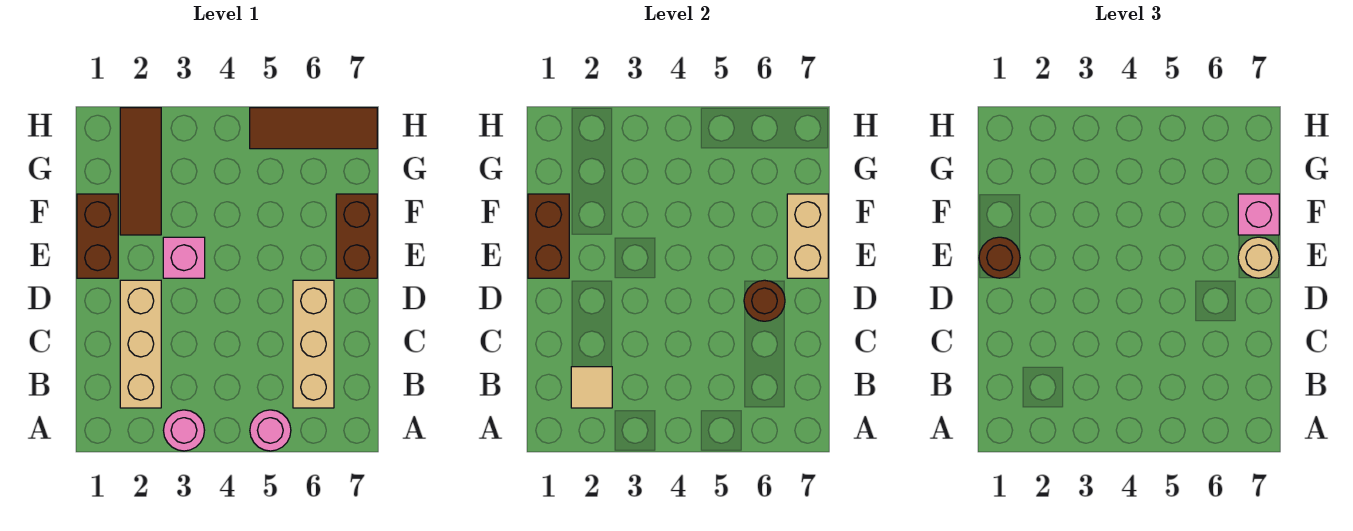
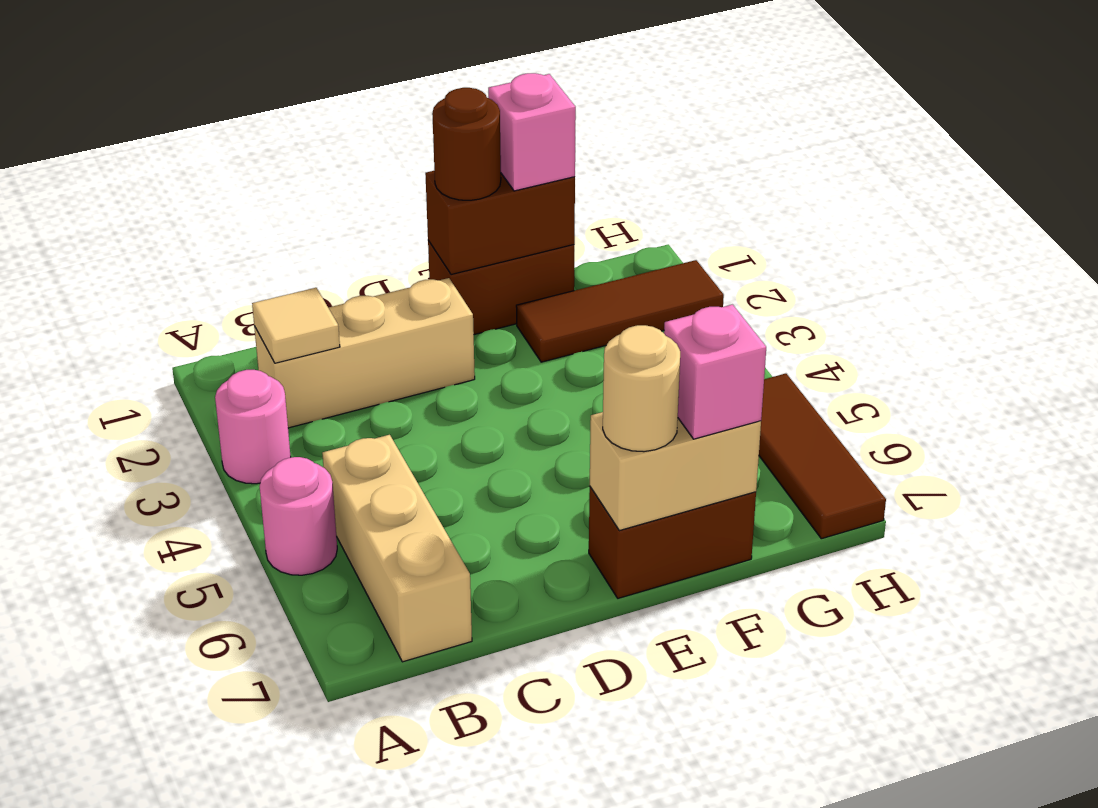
tan brick B6:D6 level 1 -> tan brick B5:B7 level 1
brown round brick D6 level 2 -> none
pink brick E3 level 1 -> pink brick F1 level 3

